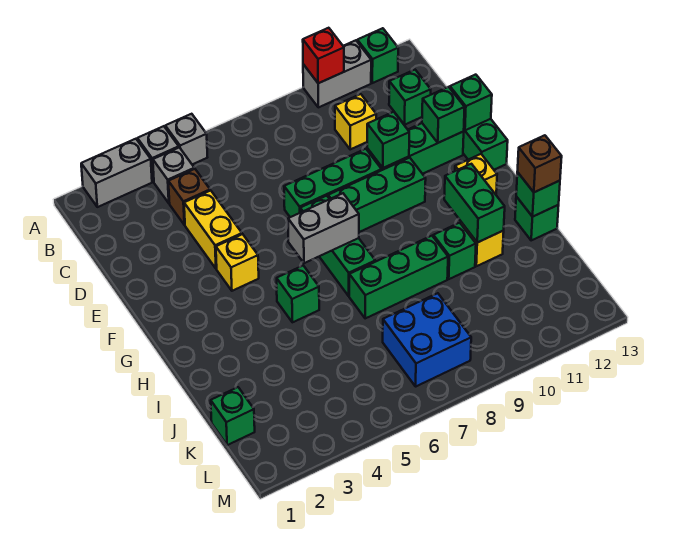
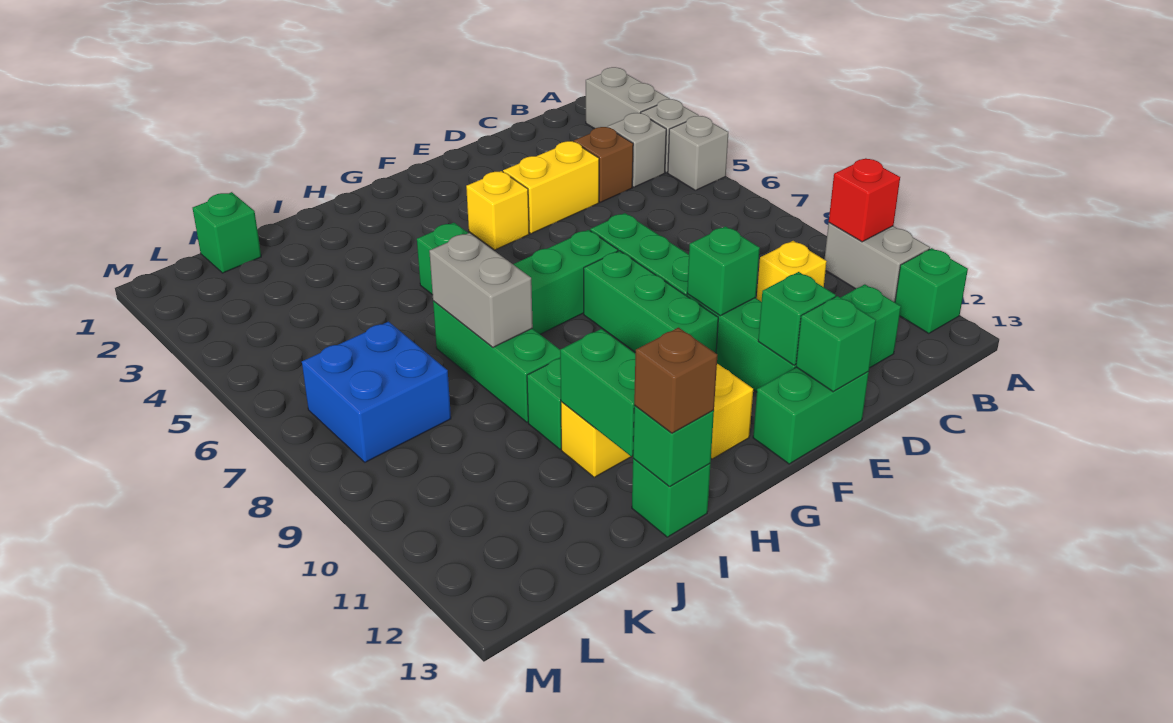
grey brick G6:G7 level 2 -> grey brick I7:I8 level 2
green brick H11:I11 level 2 -> green brick I11:I12 level 2

